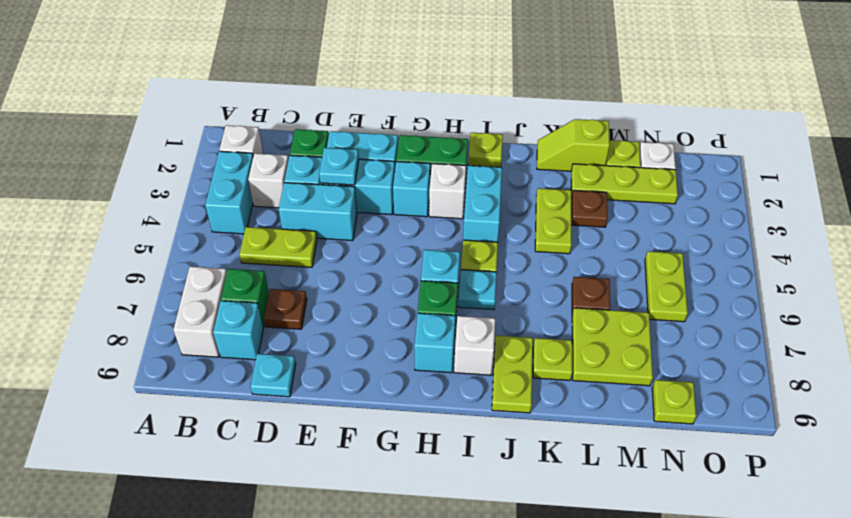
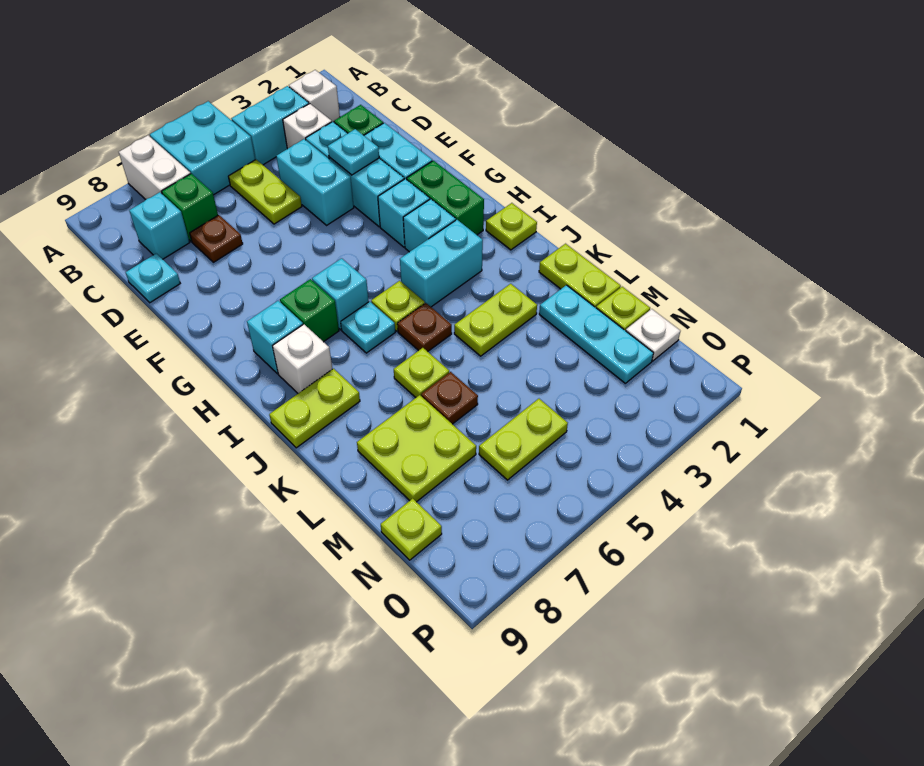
none -> cyan brick A5:B6 level 1
white brick B7:B8 level 1 -> white brick A7:B7 level 1
white brick H3 level 1 -> cyan brick H3 level 1
lime slope K1:L1 level 1 top L -> lime plate K1:L1 level 1
lime plate K8 level 1 -> lime plate K6 level 1
lime plate L2:N2 level 1 -> cyan plate L2:N2 level 1
brown plate L3 level 1 -> brown plate J5 level 1

